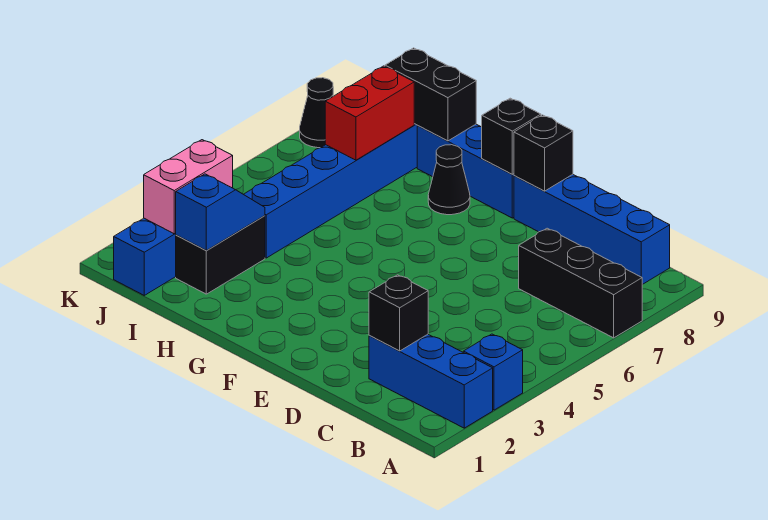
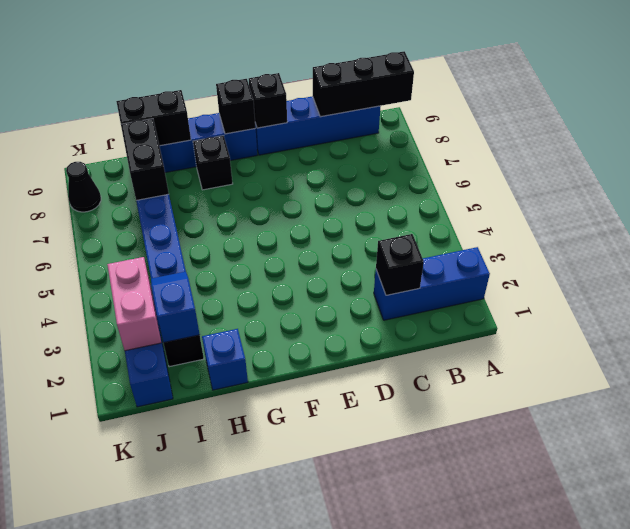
blue brick A3 level 1 -> blue brick H1 level 1
black brick A7:C7 level 1 -> black brick A9:C9 level 2
black cone G8 level 1 -> black brick G8 level 1
red brick I7:I8 level 2 -> black brick I7:I8 level 2

